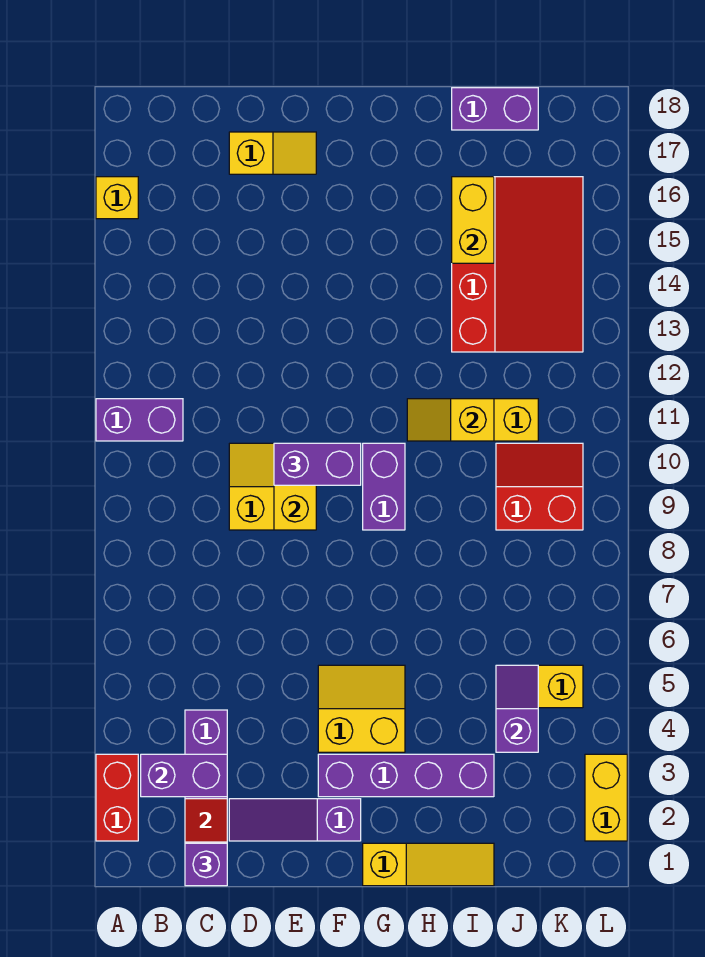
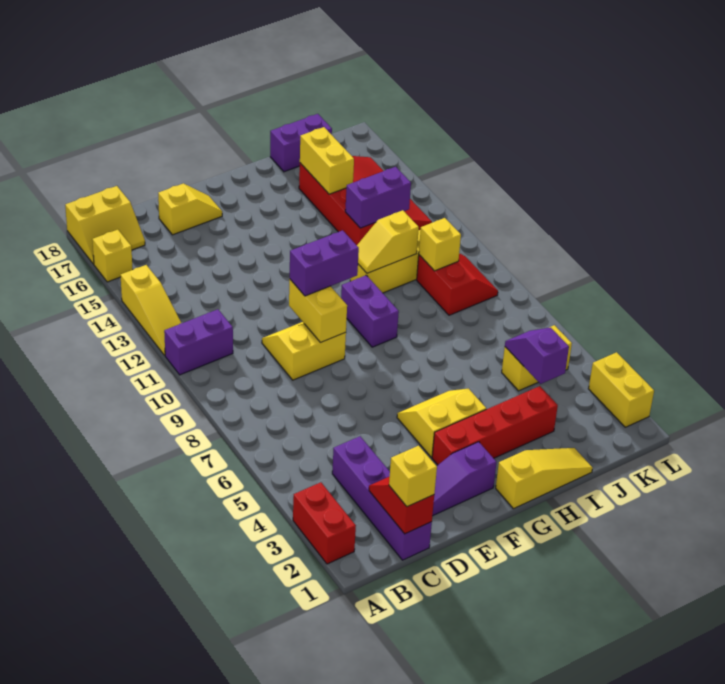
none -> yellow slope A12:A14 level 1 top 14
none -> yellow slope A17:B18 level 1 top 18
purple brick B3:C3 level 2 -> purple brick I13:J13 level 2
purple brick C1 level 3 -> yellow brick C1 level 3
purple brick F3:I3 level 1 -> red brick F3:I3 level 1
red slope J9:K10 level 1 top 9 -> red slope J9:K10 level 1 top J
none -> yellow brick J10 level 2

